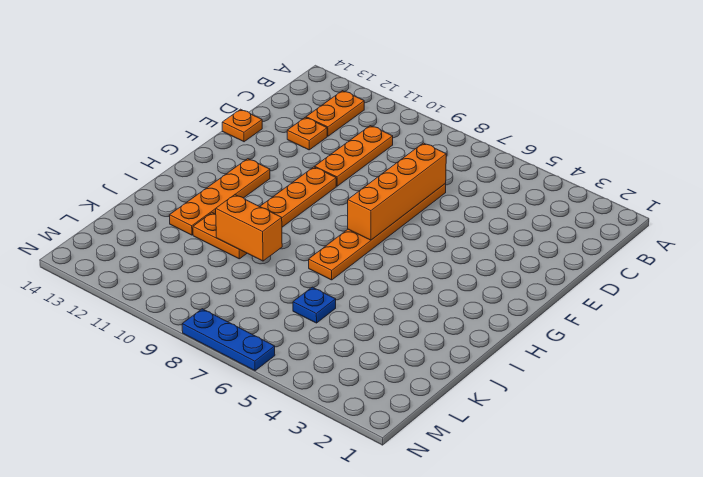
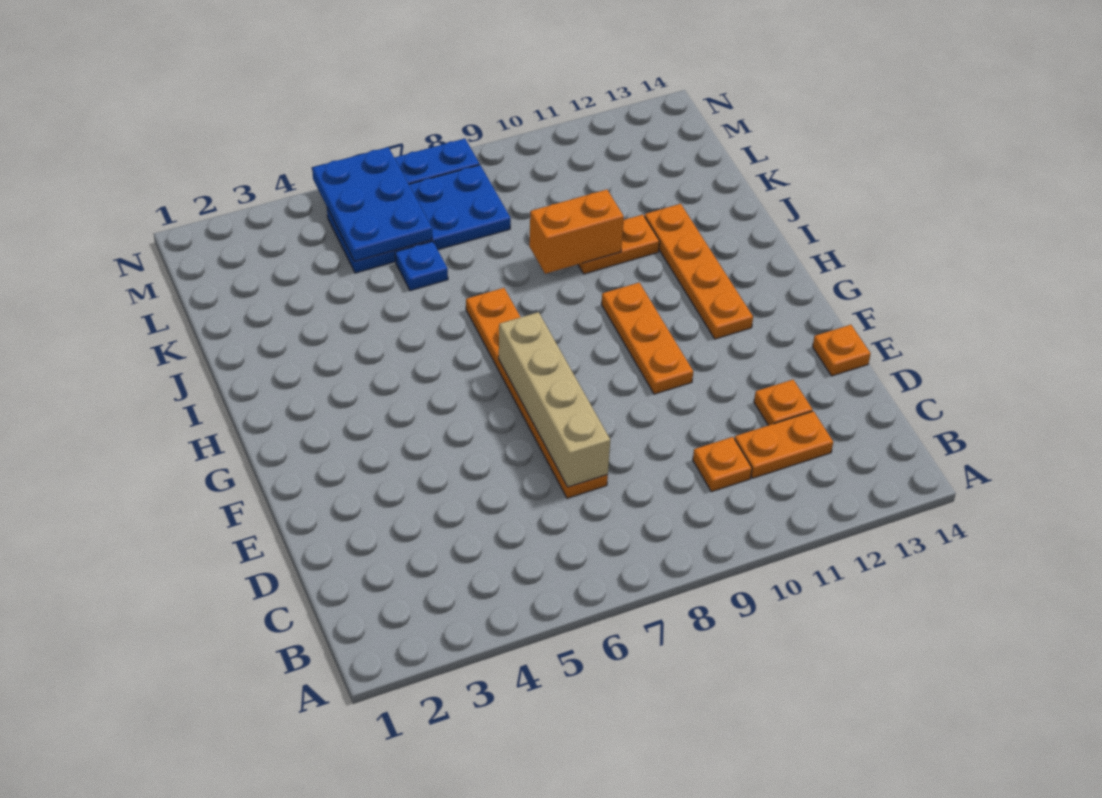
orange plate B12:C12 level 1 -> orange plate C11:C12 level 1
orange plate C10:E10 level 1 -> orange plate C10 level 1
orange brick D7:G7 level 2 -> tan brick D7:G7 level 2
none -> blue plate L5:M8 level 1
none -> blue plate L5:N6 level 2

